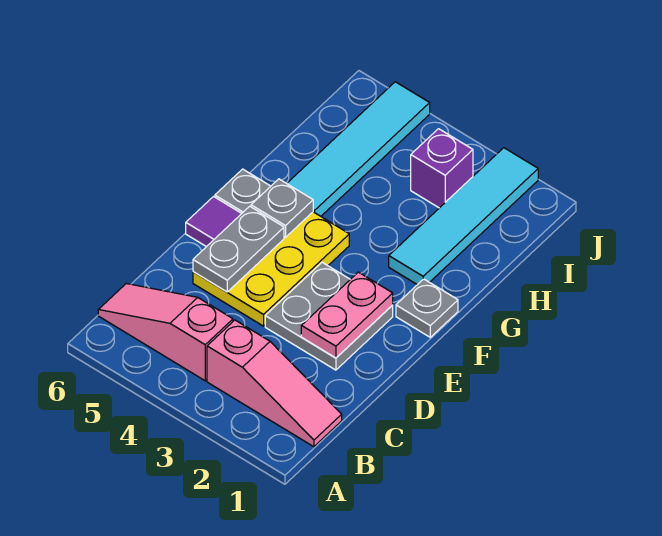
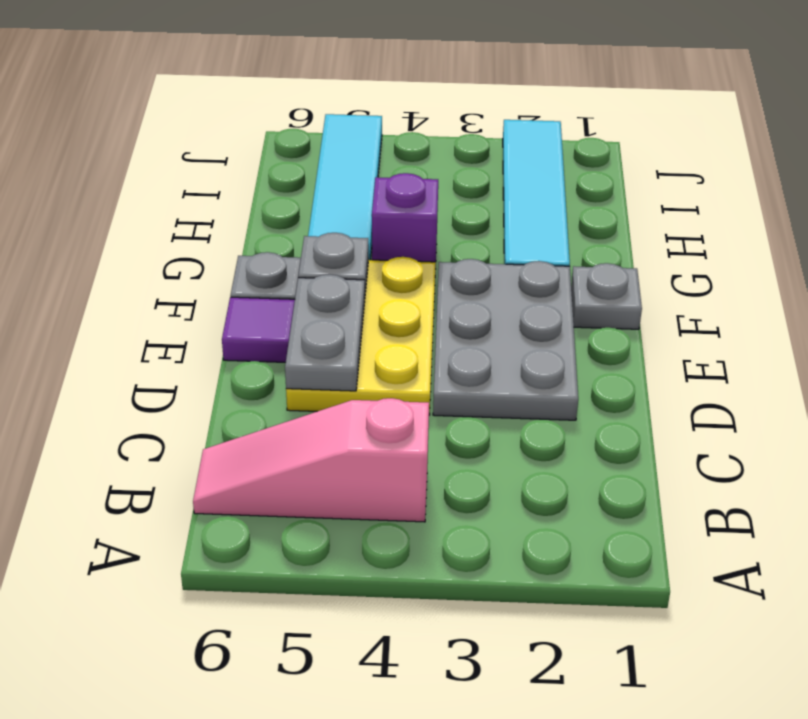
pink slope B1:B3 level 1 top 3 -> none
grey plate D2:E3 level 1 -> grey plate D2:F3 level 1
pink plate D2:E2 level 2 -> none
purple brick I3 level 1 -> purple brick G4 level 1

